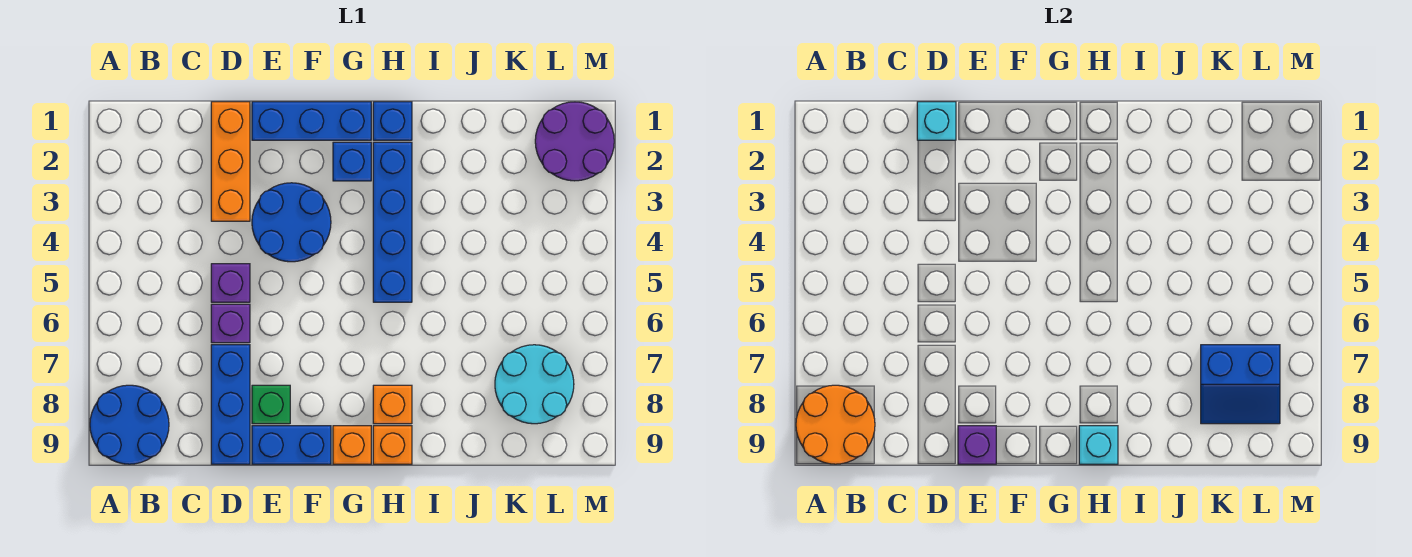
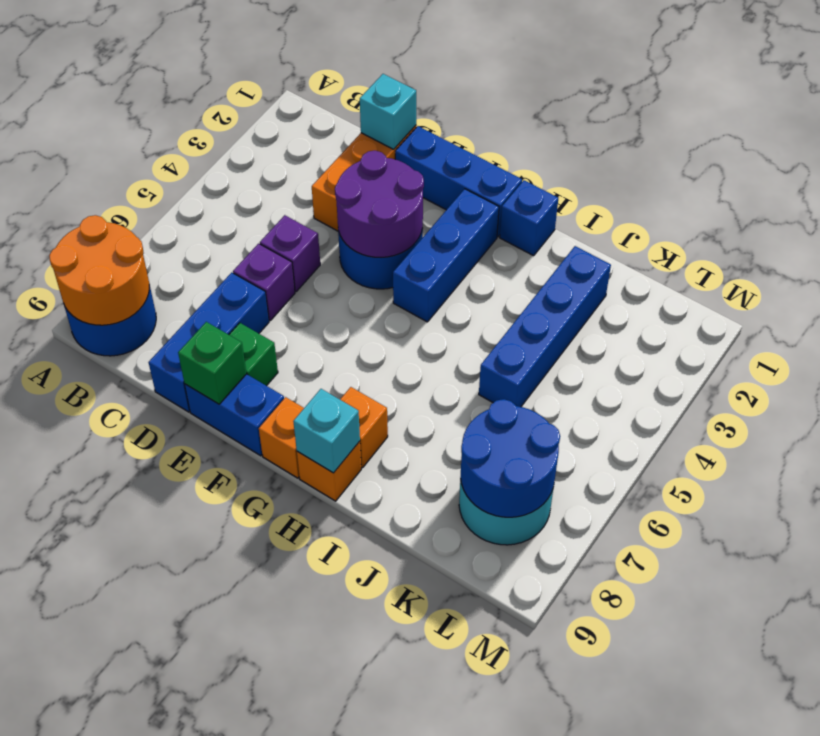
purple brick E9 level 2 -> green brick E9 level 2
blue brick G2 level 1 -> blue brick G2:G4 level 1
blue brick H2:H5 level 1 -> blue brick J2:J5 level 1
blue slope K7:L8 level 2 top 7 -> blue round brick K7:L8 level 2
purple round brick L1:M2 level 1 -> purple round brick E3:F4 level 2

